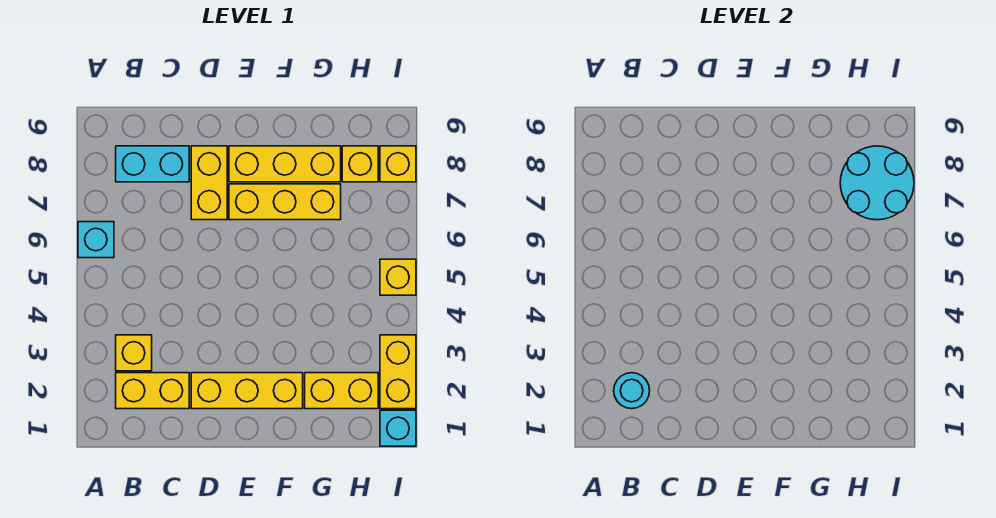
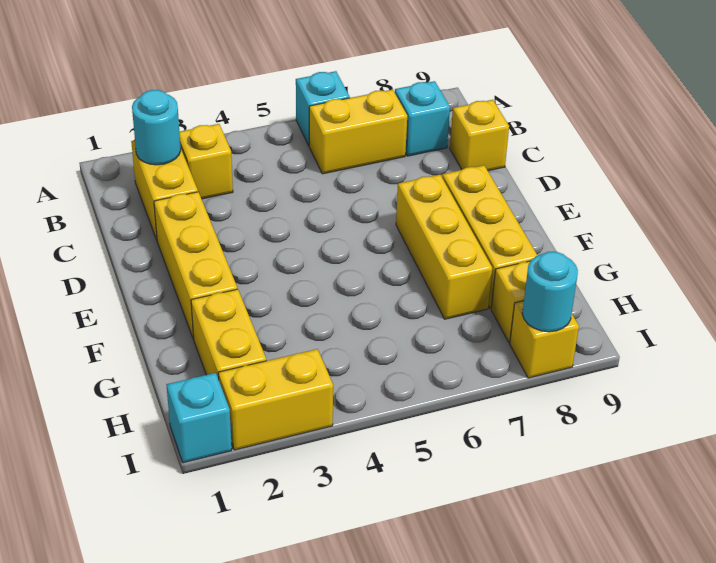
cyan brick B8:C8 level 1 -> cyan brick B8 level 1
yellow brick D7:D8 level 1 -> yellow brick B6:B7 level 1
cyan round brick H7:I8 level 2 -> cyan round brick I8 level 2
yellow brick I5 level 1 -> yellow brick C9 level 1

